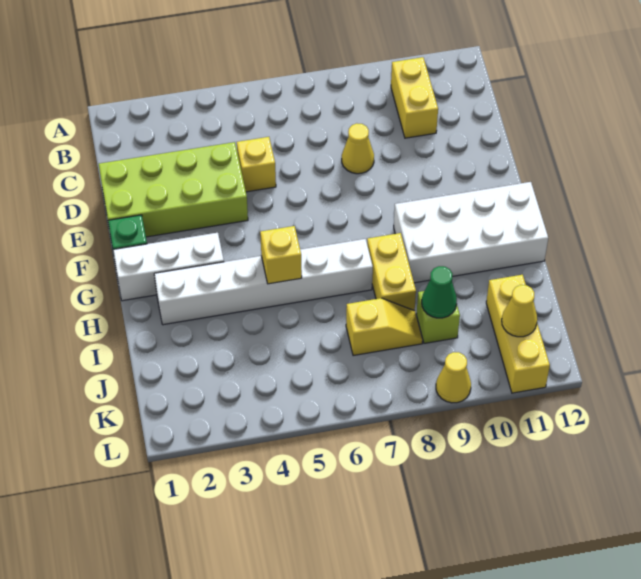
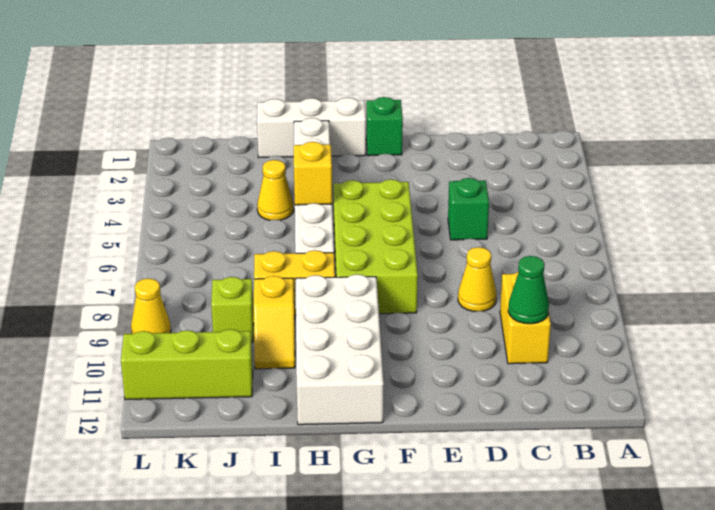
yellow brick B10:C10 level 1 -> yellow brick C9:C10 level 1
lime brick D1:E4 level 1 -> lime brick F5:G8 level 1
yellow brick D5 level 1 -> green brick D5 level 1
white brick G1:G3 level 1 -> white brick G1:I1 level 1
yellow slope J7:J8 level 1 top 7 -> yellow slope I9:I10 level 1 top 9
green cone J9 level 2 -> green cone C10 level 2
yellow brick J11:L11 level 1 -> lime brick J11:L11 level 1
yellow cone K11 level 2 -> yellow cone I4 level 1

